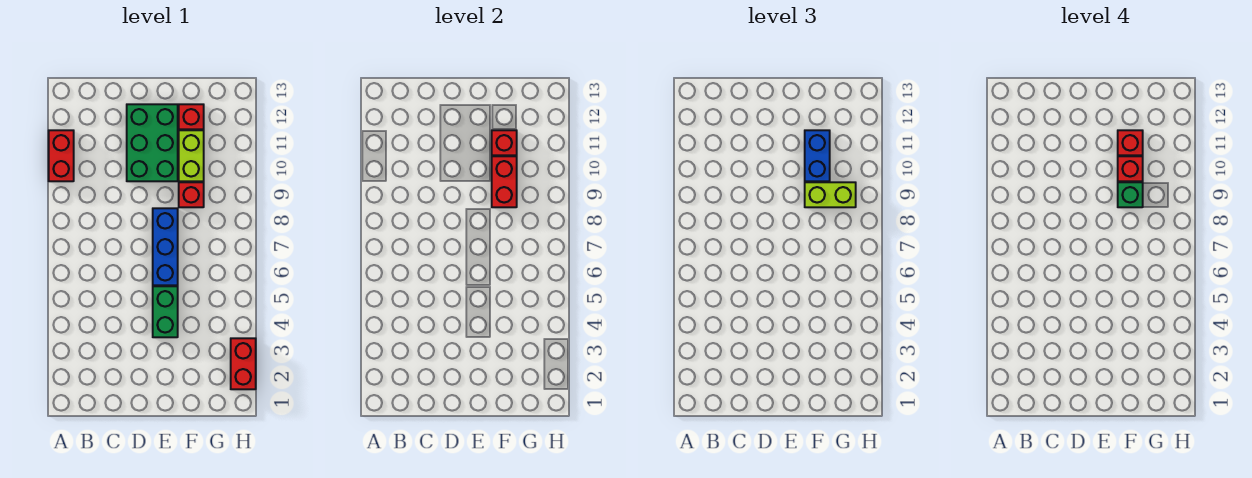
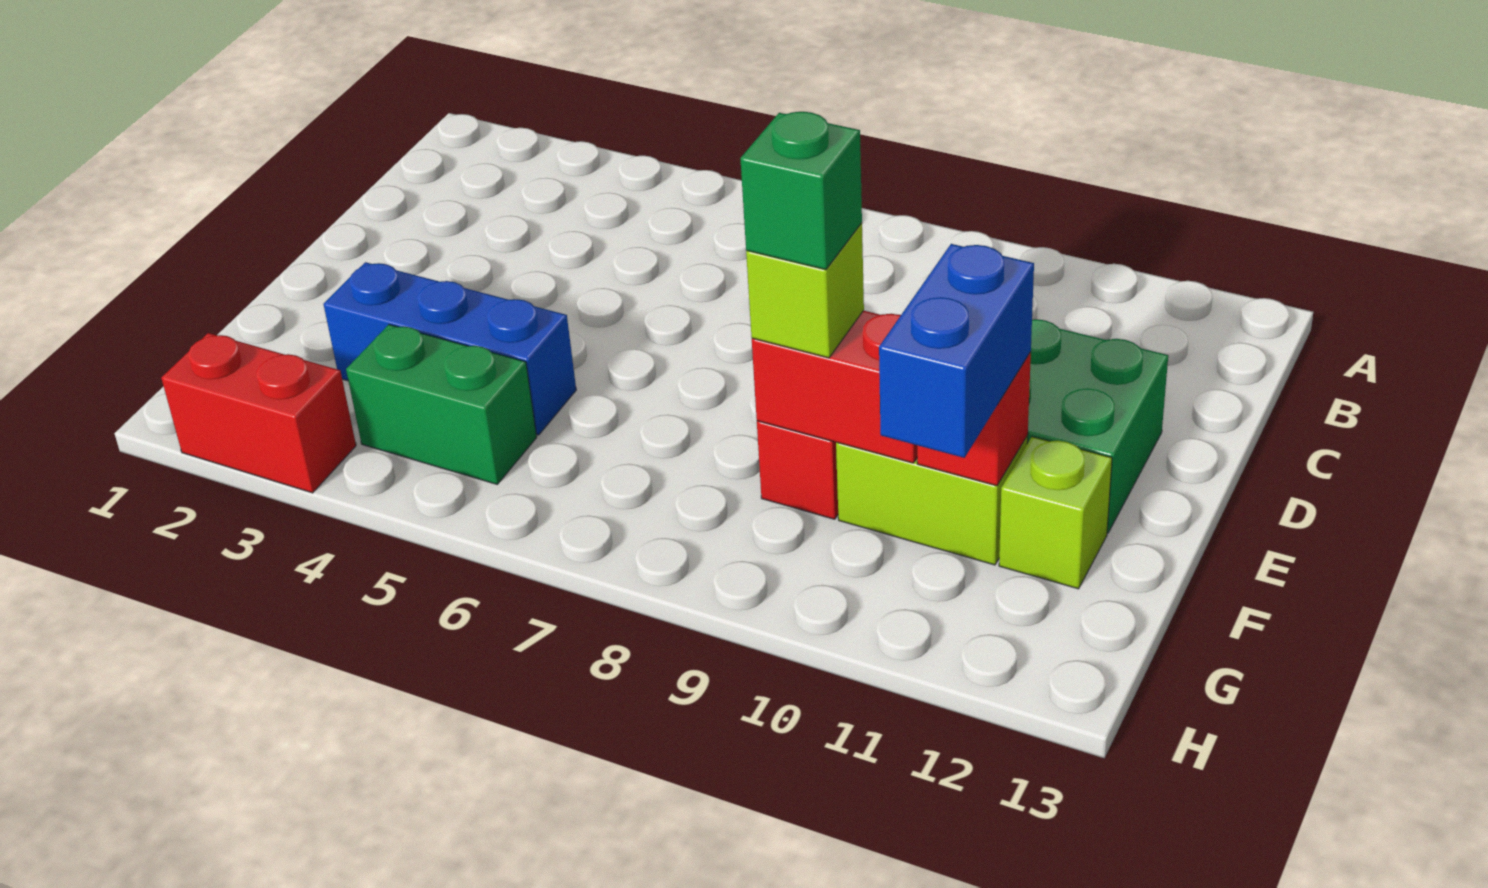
red brick A10:A11 level 1 -> none
green brick E4:E5 level 1 -> green brick G4:G5 level 1
blue brick E6:E8 level 1 -> blue brick F3:F5 level 1
lime brick F9:G9 level 3 -> lime brick F9 level 3
blue brick F10:F11 level 3 -> blue brick F11:G11 level 3
red brick F10 level 4 -> none
red brick F11 level 4 -> none
red brick F12 level 1 -> lime brick F12 level 1

